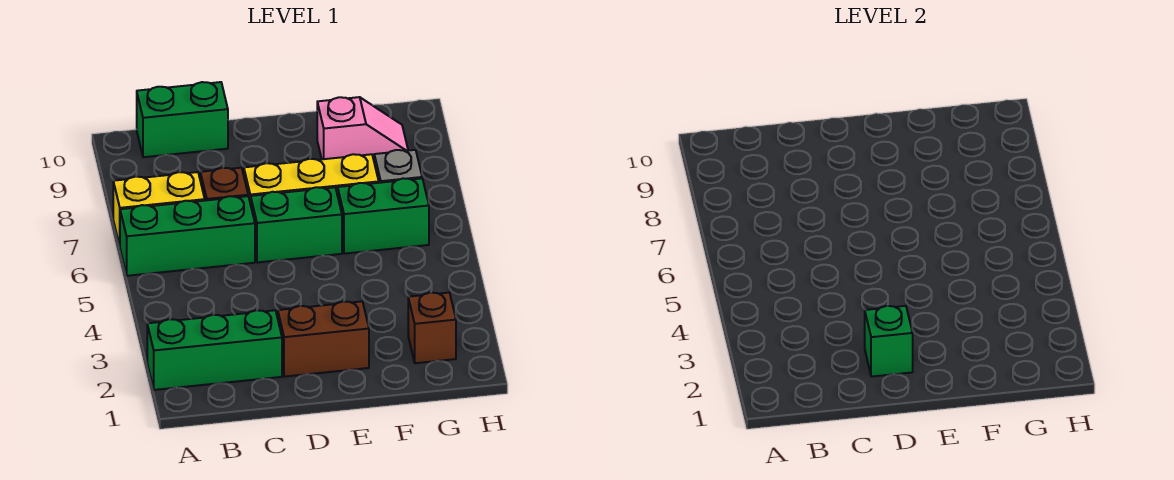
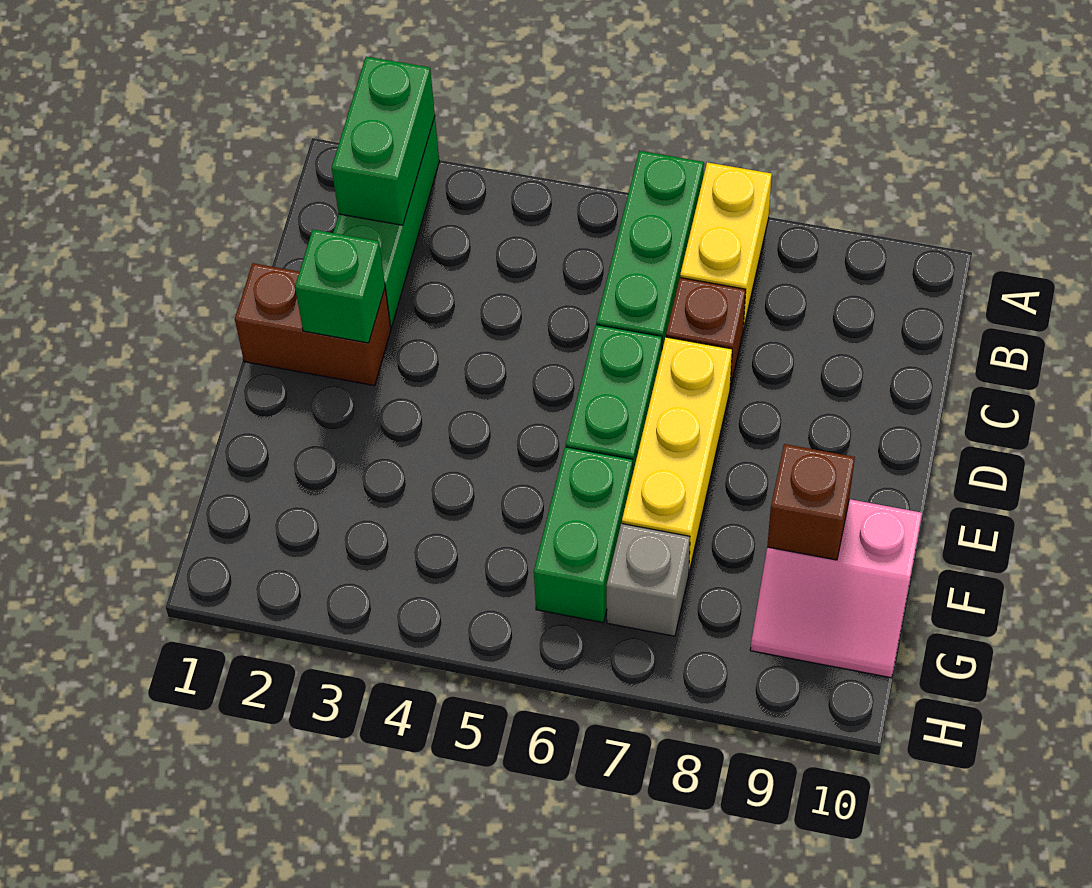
green brick B10:C10 level 1 -> green brick A2:B2 level 2
brown brick D2:E2 level 1 -> brown brick D1:D2 level 1
pink slope F9:G9 level 1 top F -> pink slope F9:G10 level 1 top F
brown brick G2 level 1 -> brown brick F9 level 2

